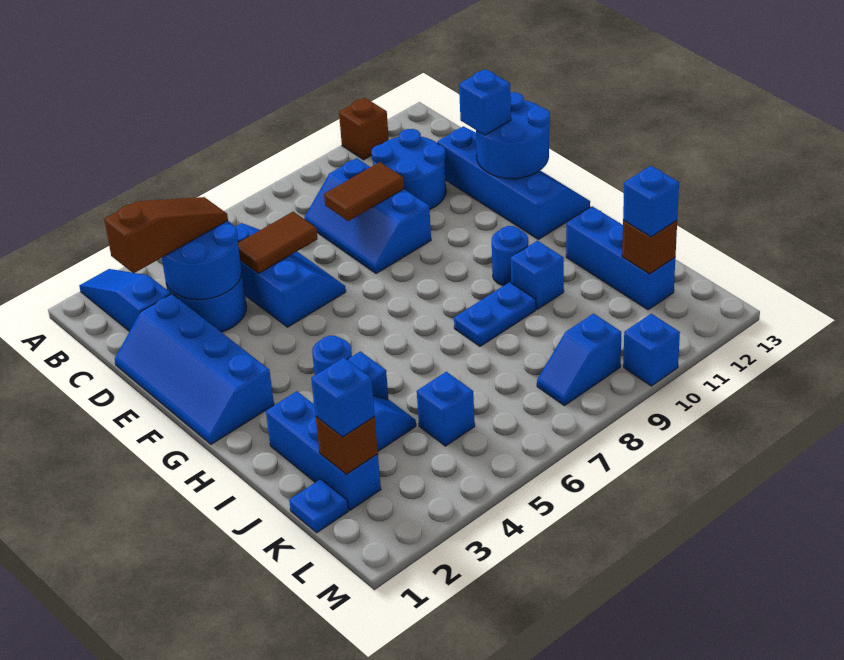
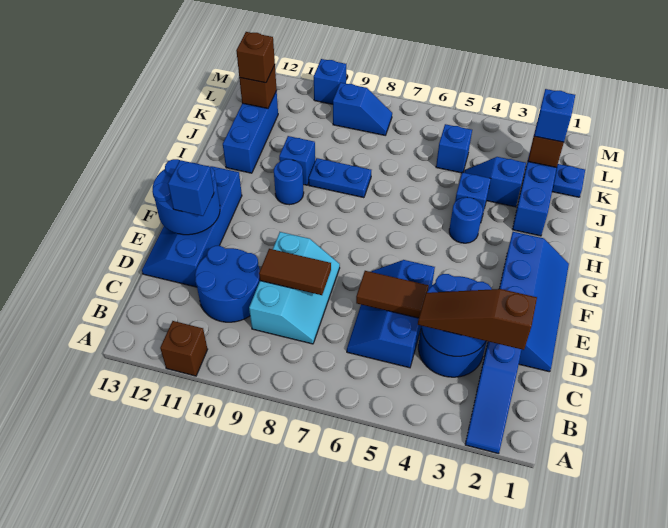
blue slope C8:E9 level 1 top 9 -> cyan slope C8:E9 level 1 top 9
blue brick K12 level 3 -> brown brick K12 level 3

